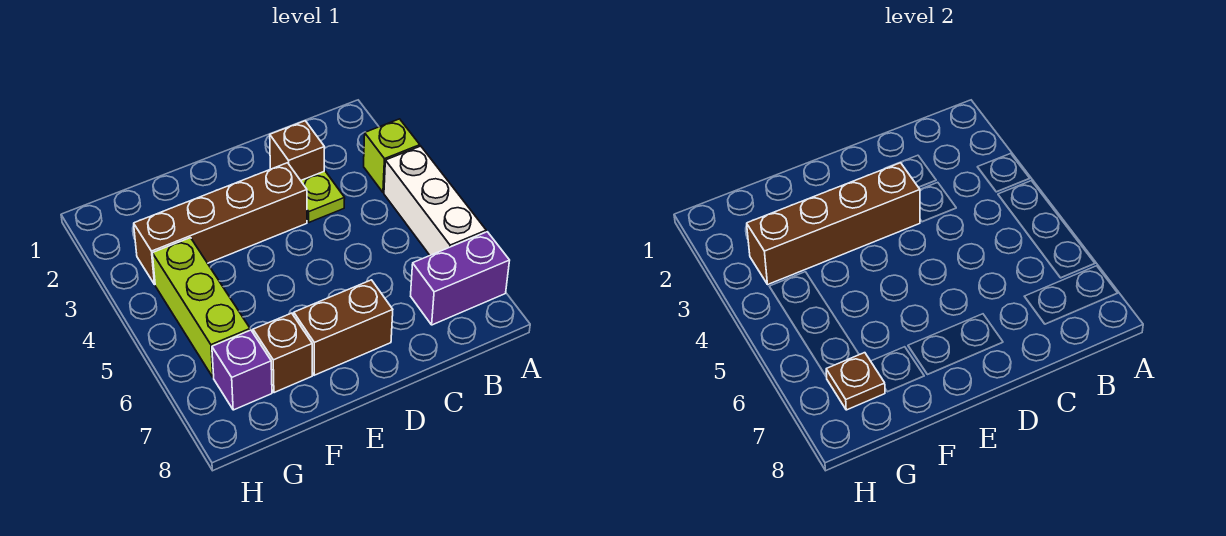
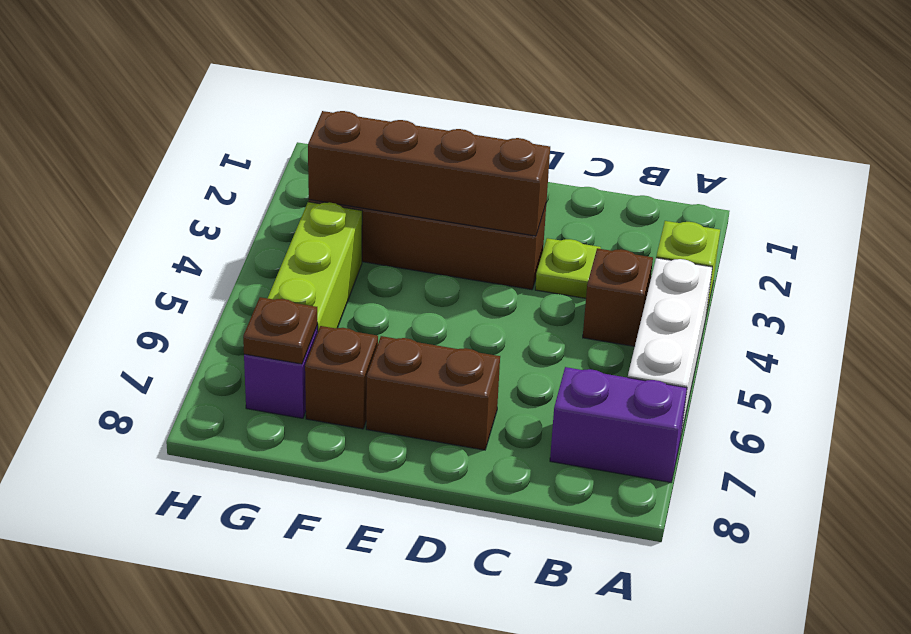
brown brick C2 level 1 -> brown brick B4 level 1

